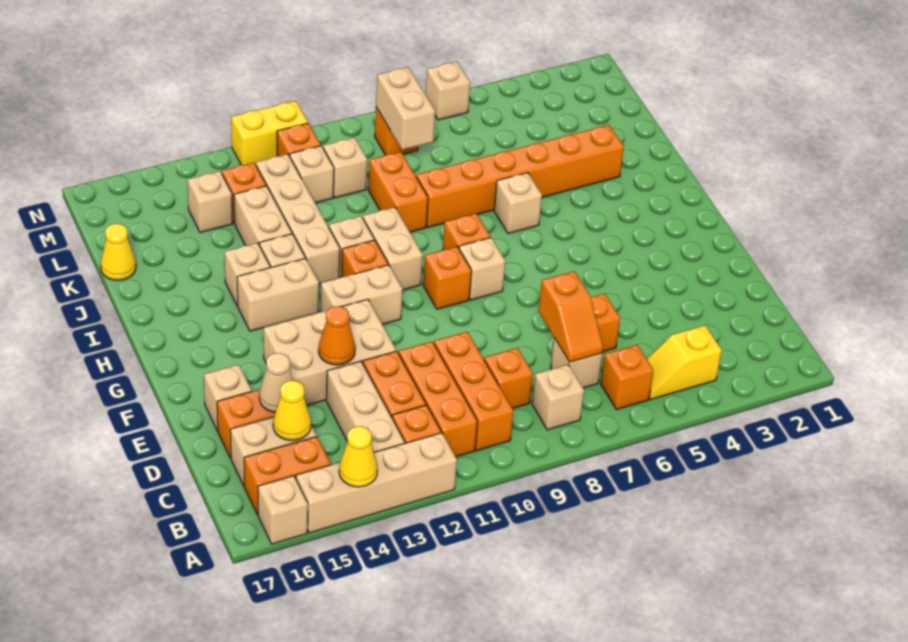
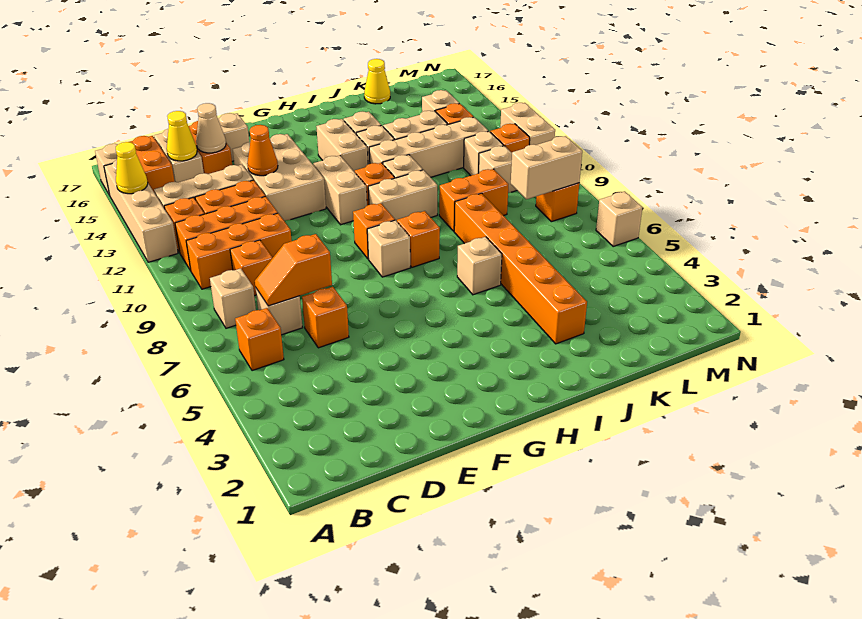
yellow slope B4:B5 level 1 top 4 -> none
yellow brick N11:N12 level 1 -> tan brick N11:N12 level 1

